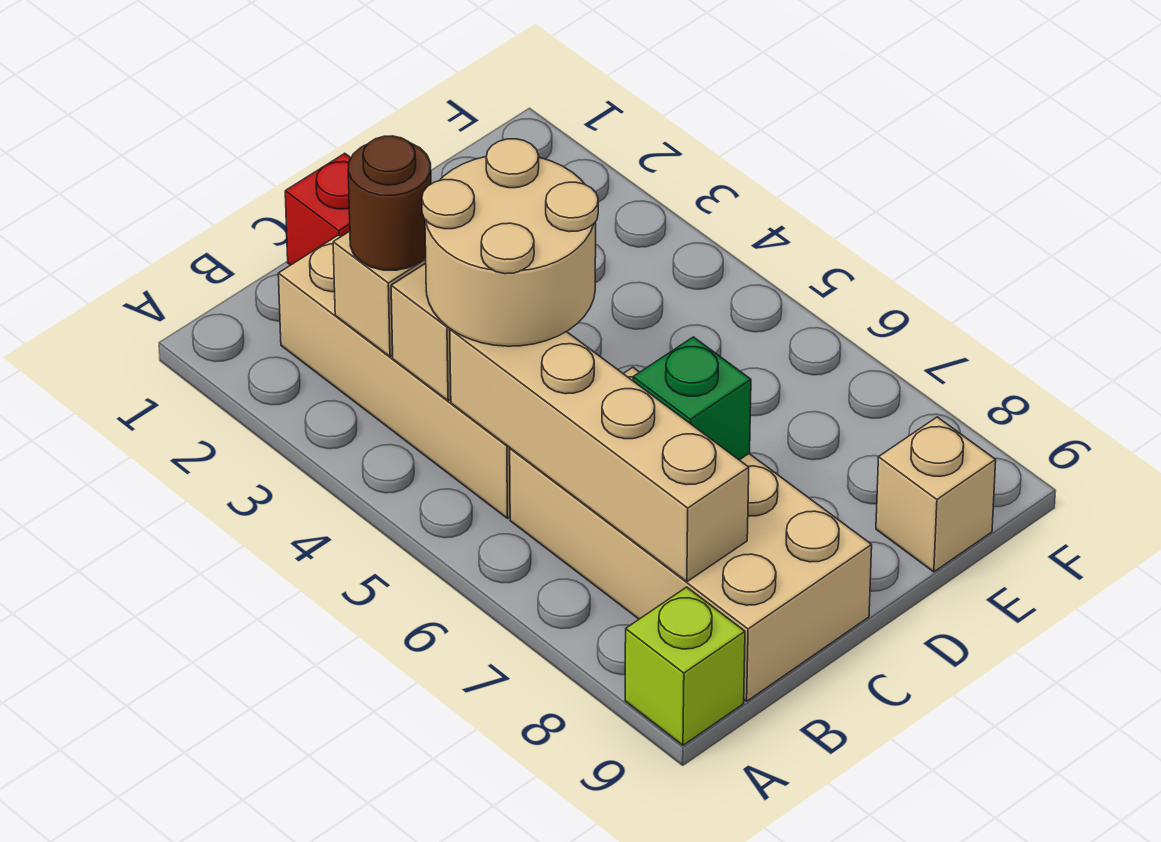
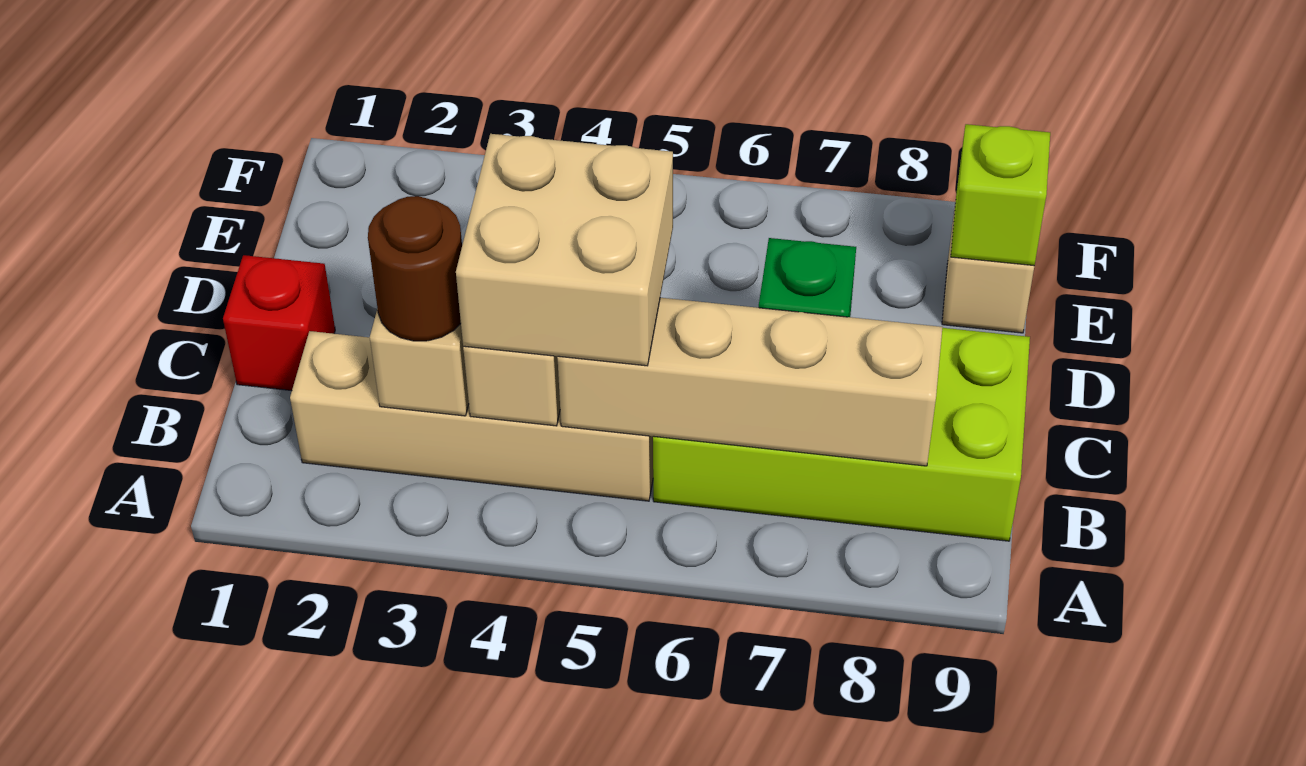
lime brick A9 level 1 -> lime brick E9 level 2
tan round brick B4:C5 level 3 -> tan brick B4:C5 level 3
tan brick B6:C9 level 1 -> lime brick B6:C9 level 1

